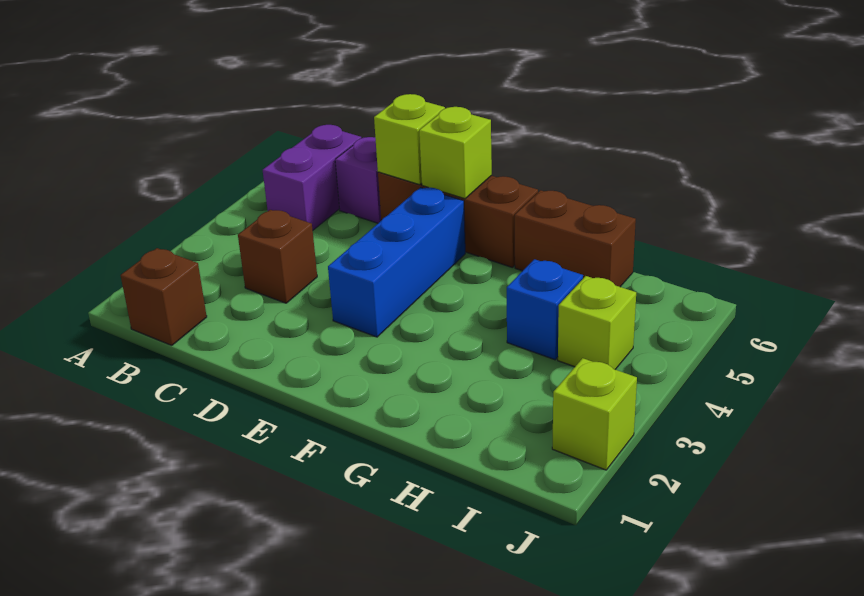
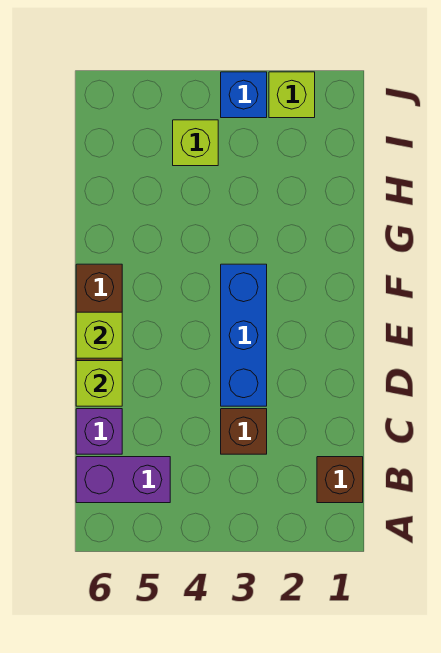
blue brick E3:E5 level 1 -> blue brick D3:F3 level 1
brown brick G6:H6 level 1 -> none
blue brick H4 level 1 -> blue brick J3 level 1

